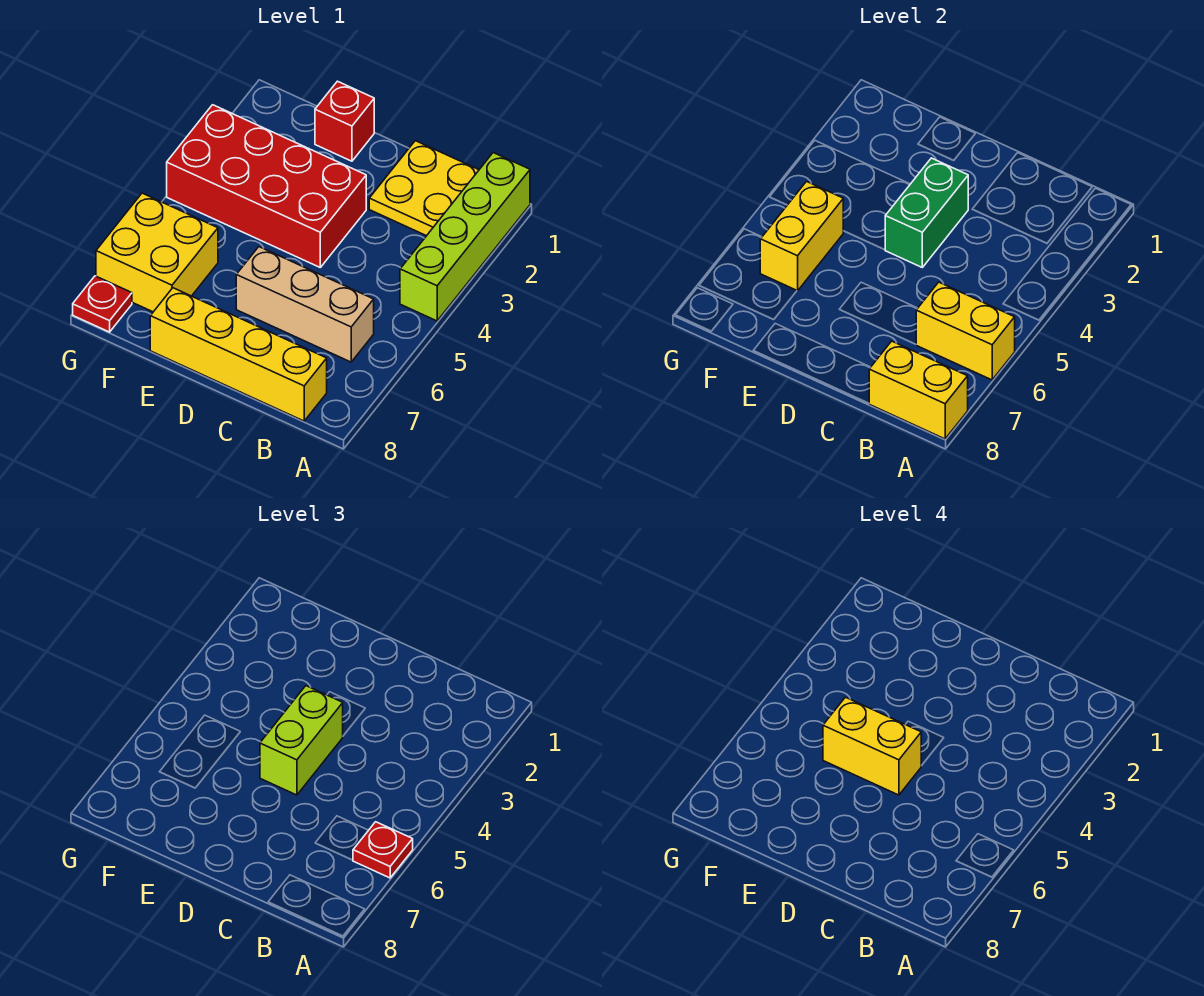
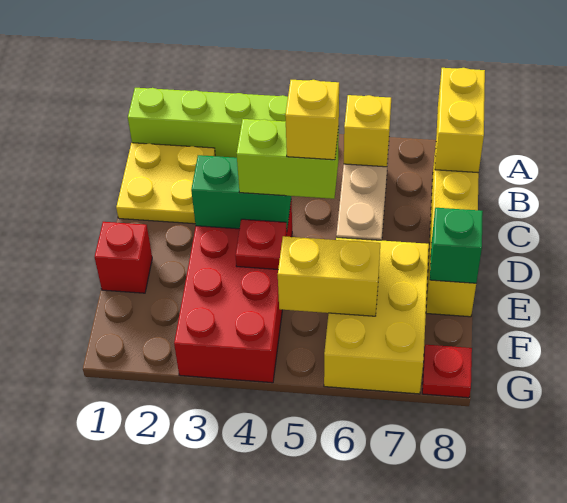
yellow brick A6:B6 level 2 -> yellow brick B6 level 2
red plate A6 level 3 -> red plate E4 level 2
yellow brick D5:E5 level 4 -> yellow brick D5 level 4
none -> green brick E8 level 2
yellow brick F6:G7 level 1 -> yellow brick E6:G7 level 1

